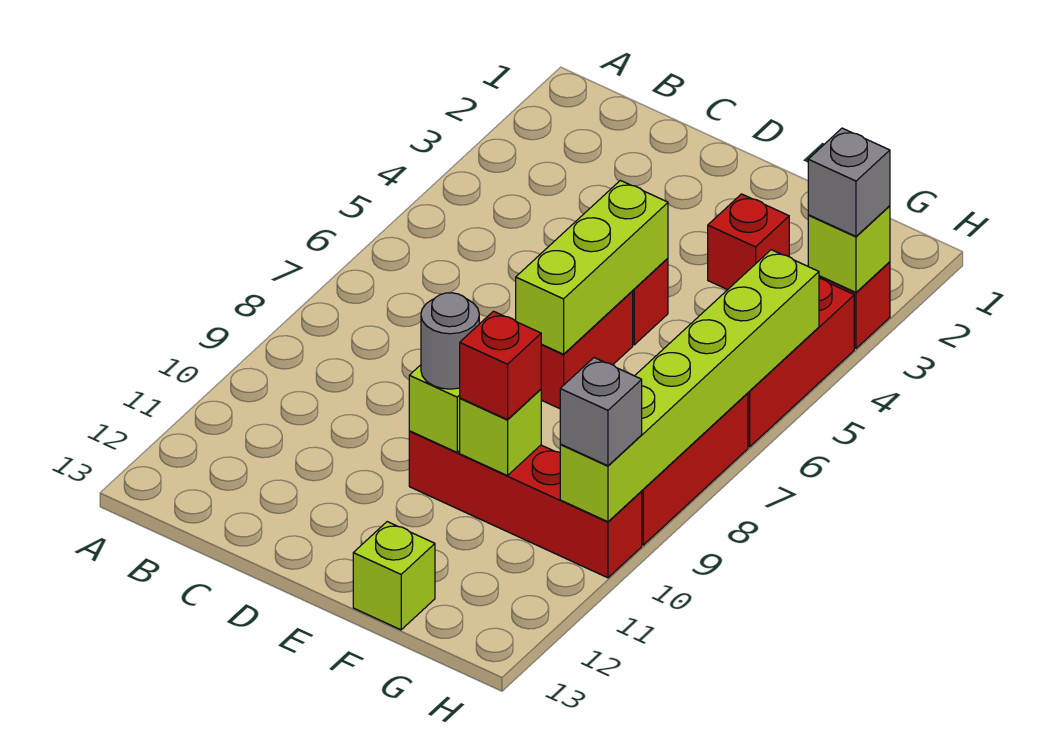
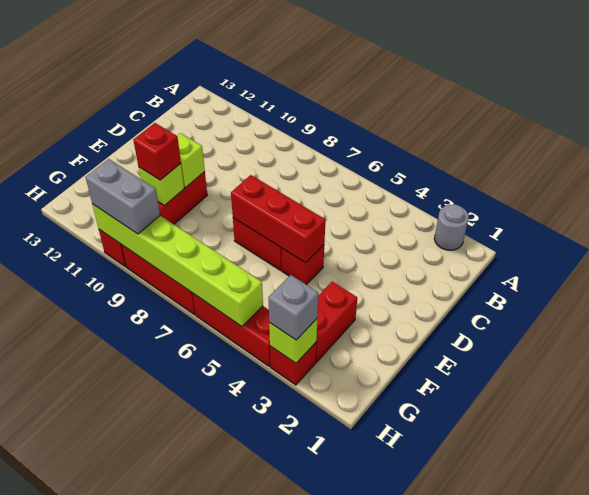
lime brick E5:E7 level 2 -> red brick E5:E7 level 2
grey round brick E10 level 3 -> grey round brick A2 level 1
red brick F3 level 1 -> red brick F3:G3 level 1
lime brick F13 level 1 -> none
grey brick H10 level 3 -> grey brick H9:H10 level 3

